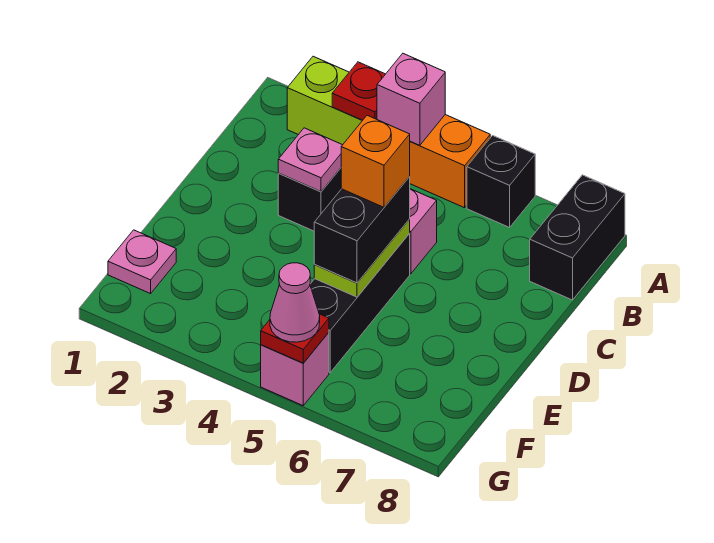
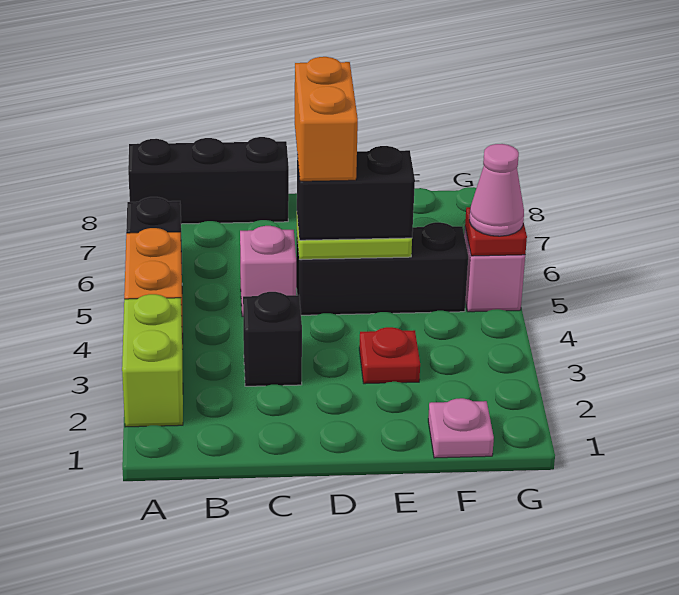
red plate A3 level 2 -> red plate E3 level 1
pink brick A4 level 2 -> none
black brick A8:B8 level 1 -> black brick A8:C8 level 1
pink plate C3 level 2 -> none
orange brick D5 level 4 -> orange brick D5:D6 level 4

